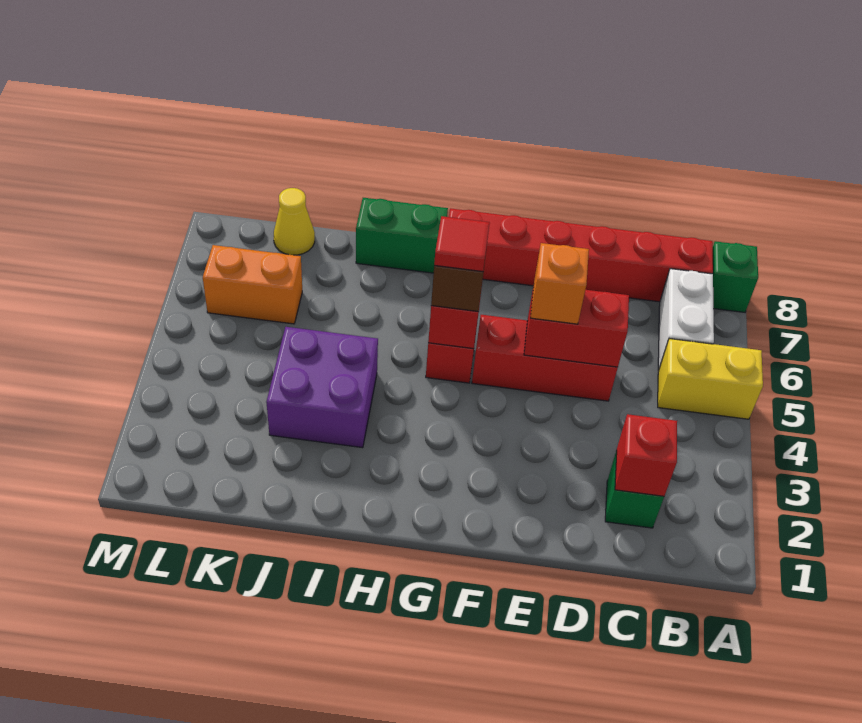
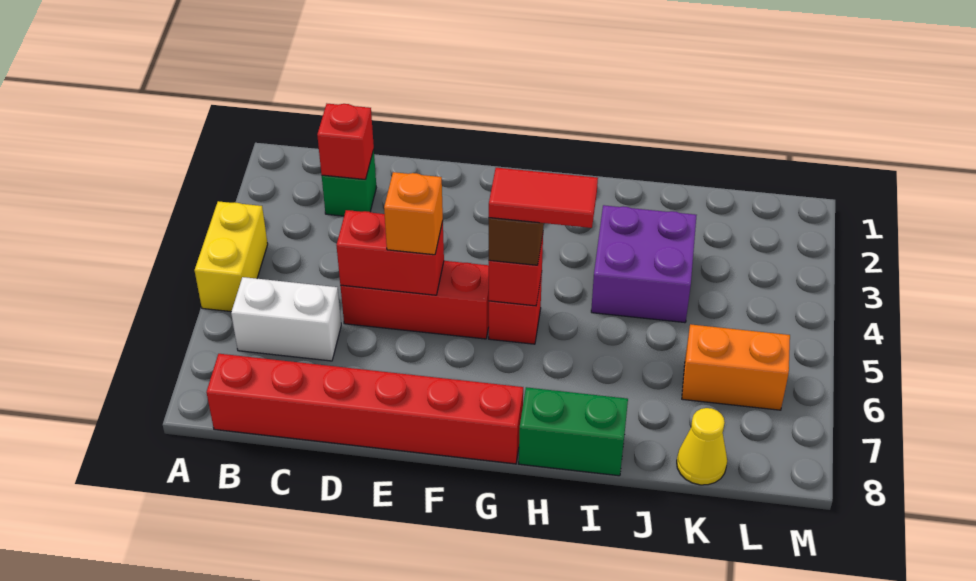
yellow brick A5:B5 level 1 -> yellow brick A4:A5 level 1
green brick A8 level 1 -> none
white brick B6:B7 level 1 -> white brick B6:C6 level 1
red tile G5 level 4 -> red tile G5:H5 level 4

